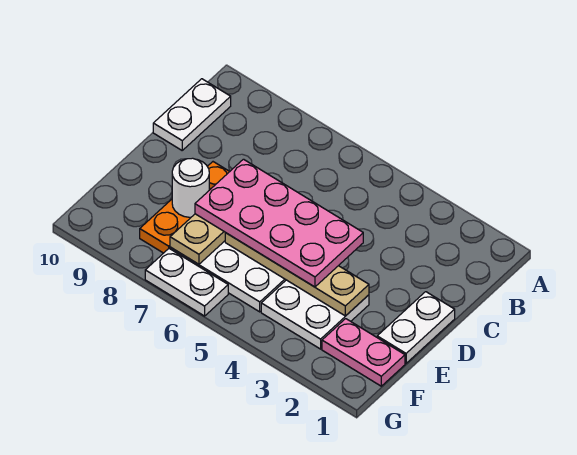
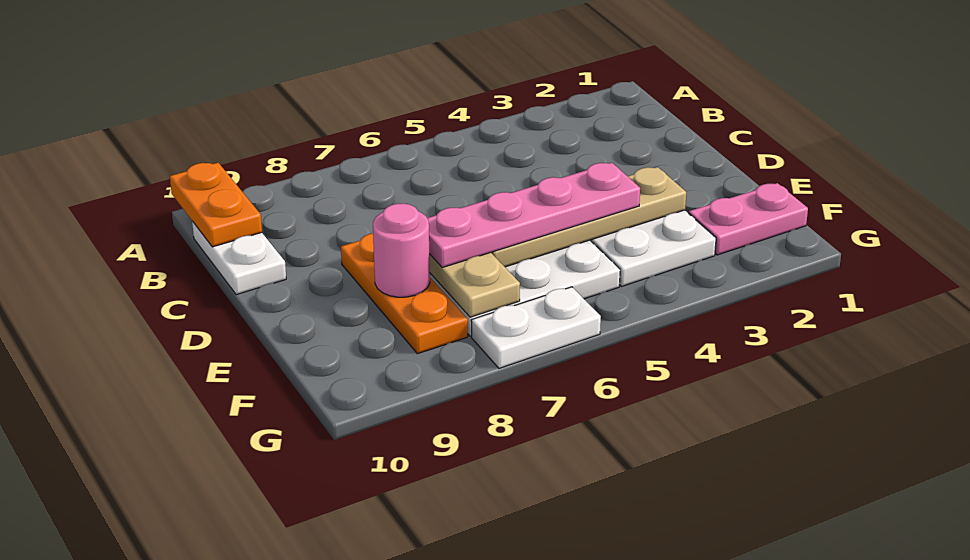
none -> orange plate A10:B10 level 2
white plate D1:E1 level 1 -> none
pink plate D4:E7 level 3 -> pink plate E4:E7 level 3
white round brick E8 level 2 -> pink round brick E8 level 2

